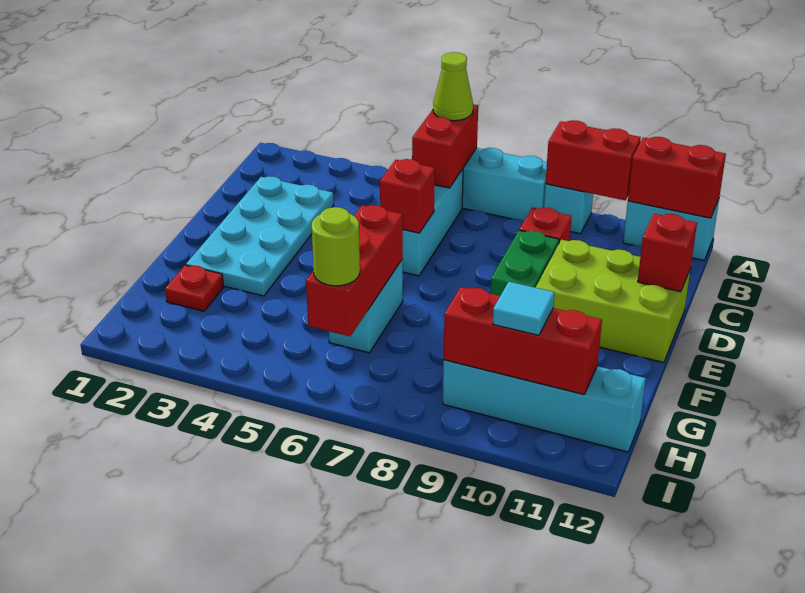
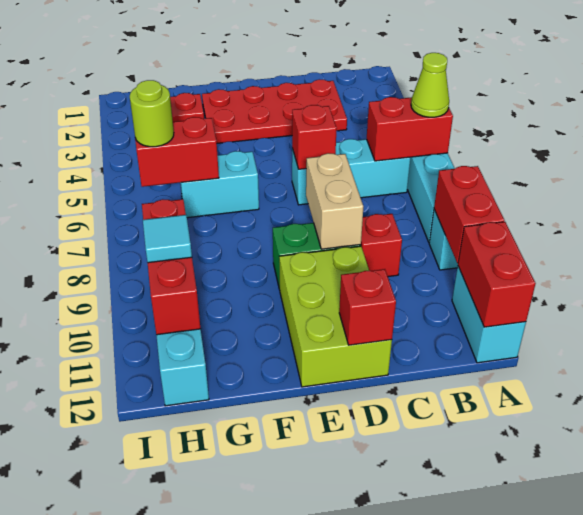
cyan plate C2:F3 level 1 -> red plate C2:F3 level 1
none -> tan brick D8:D9 level 2
red brick F6:H6 level 2 -> red brick G6:H6 level 2

